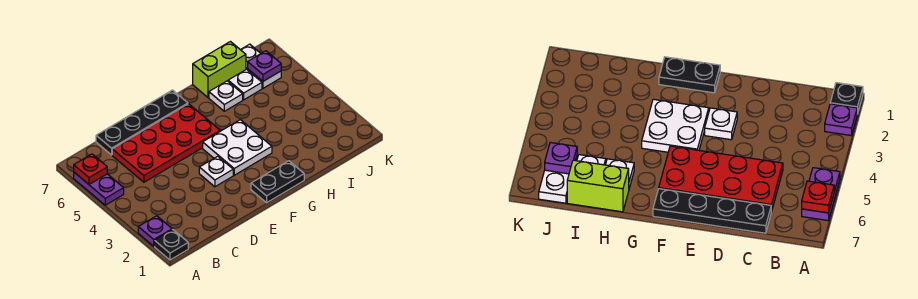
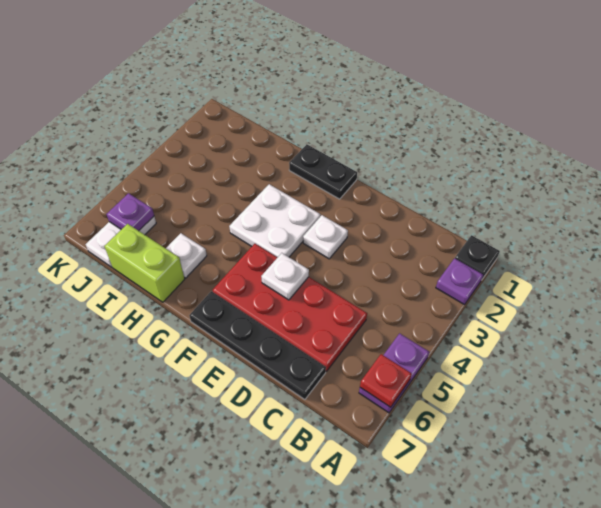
white plate I6 level 1 -> white plate E5 level 2

